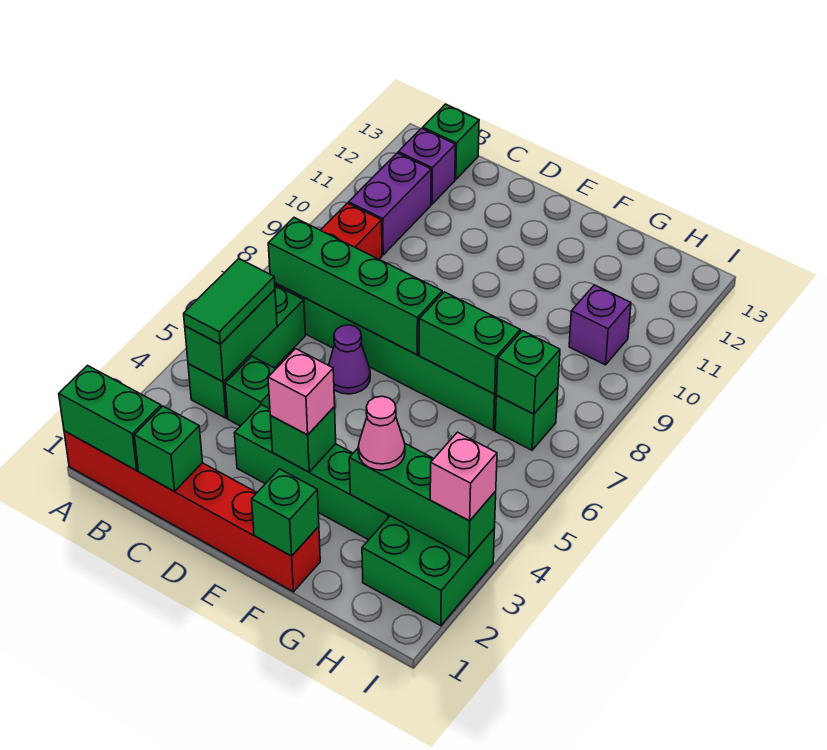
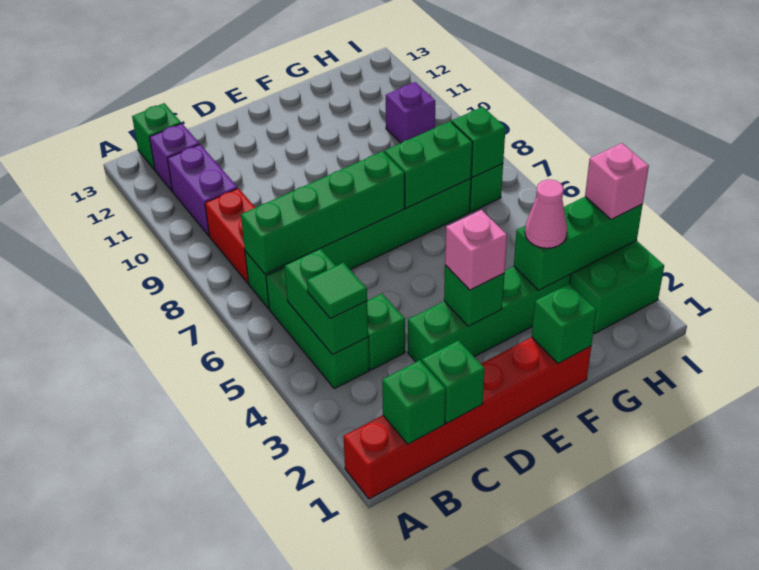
green brick A1:B1 level 2 -> green brick B1 level 2
green tile B4:B5 level 3 -> green tile B4 level 3
purple cone D6 level 1 -> none

